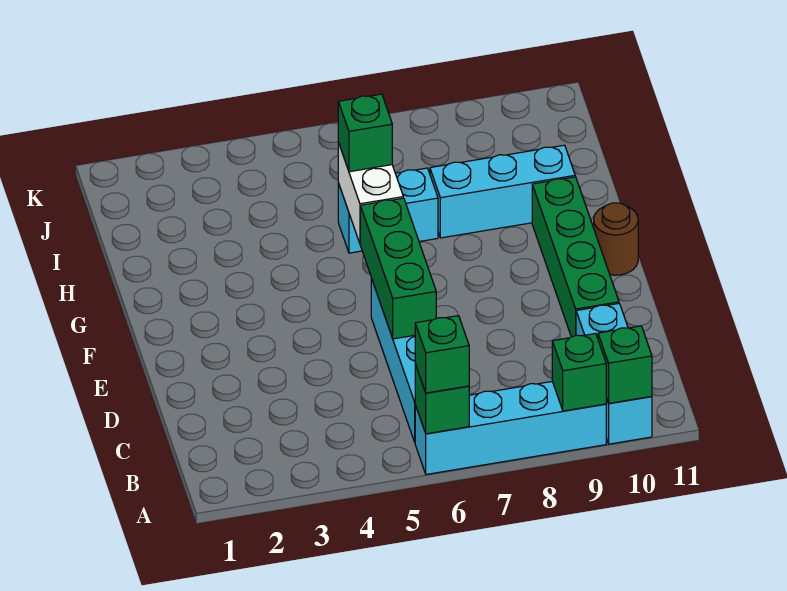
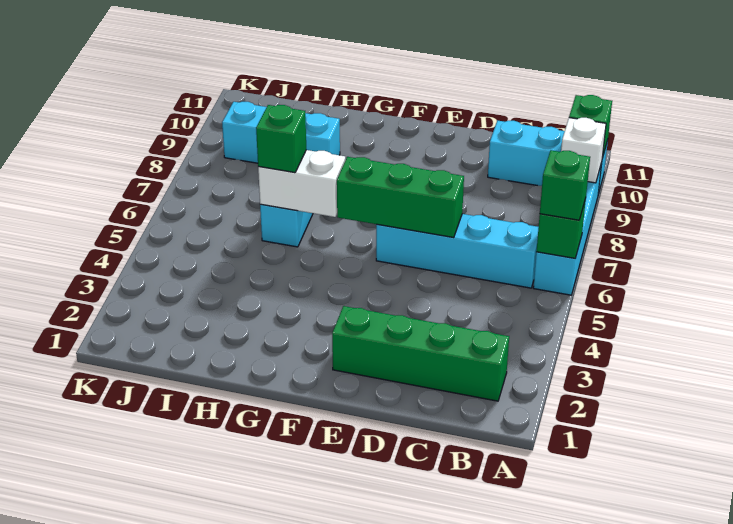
green brick A9 level 2 -> white brick A9 level 2
green brick D10:G10 level 1 -> green brick B2:E2 level 1
brown round brick F11 level 1 -> none
cyan brick H8:H10 level 1 -> cyan brick H9:J9 level 1

